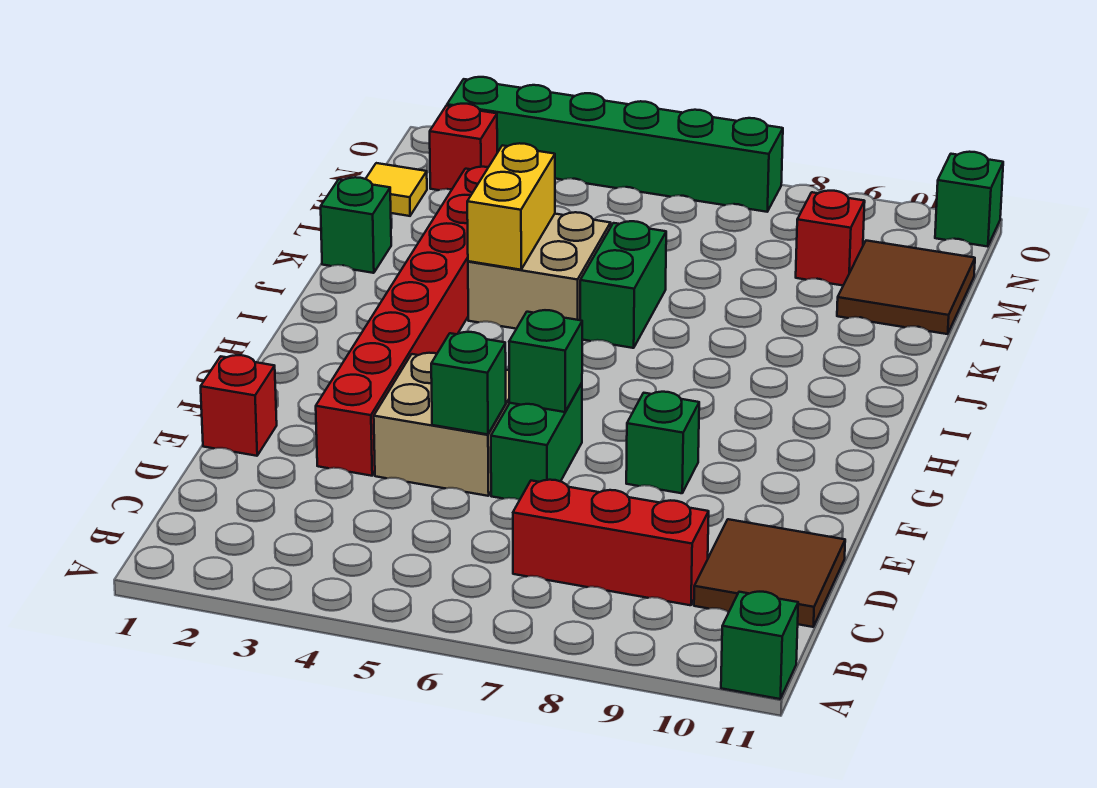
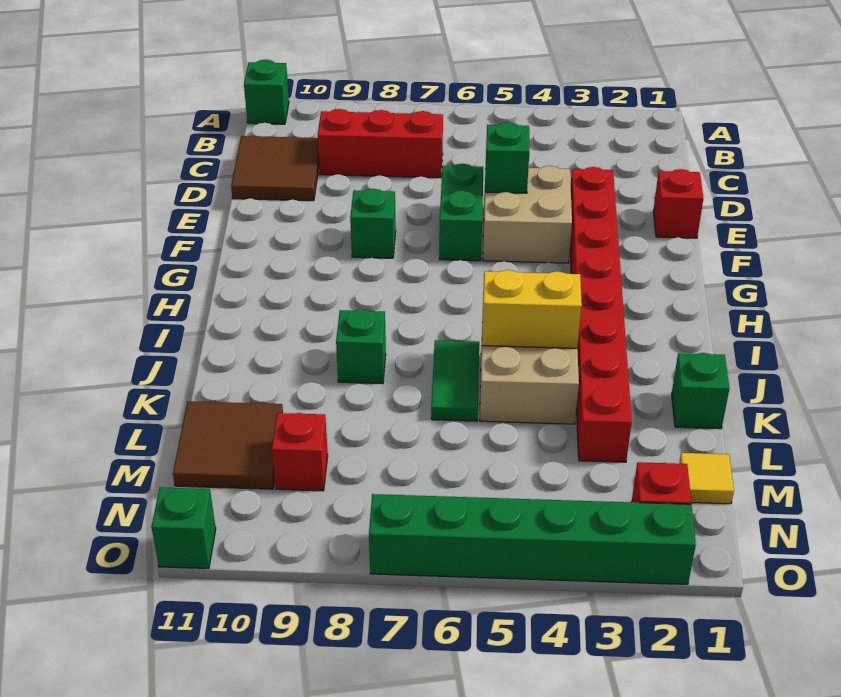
green brick F6 level 2 -> green brick J8 level 1
yellow brick J4:K4 level 2 -> yellow brick J4:J5 level 2
green brick J6:K6 level 1 -> green tile J6:K6 level 1

